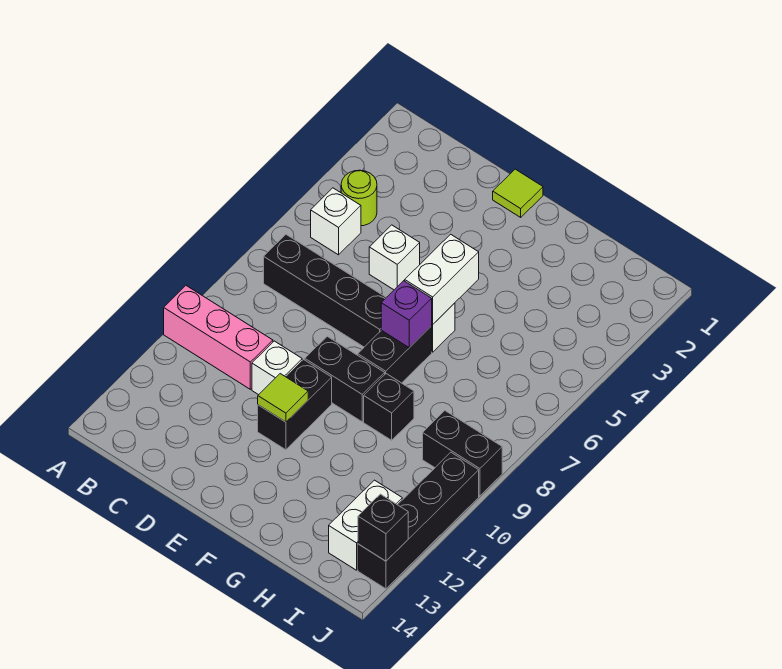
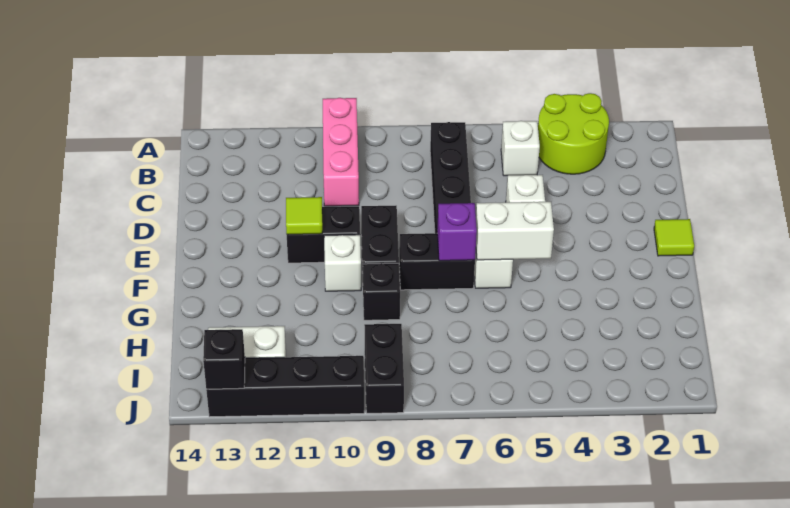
lime round brick B4 level 1 -> lime round brick A3:B4 level 1
white brick D10 level 1 -> white brick F10 level 1

